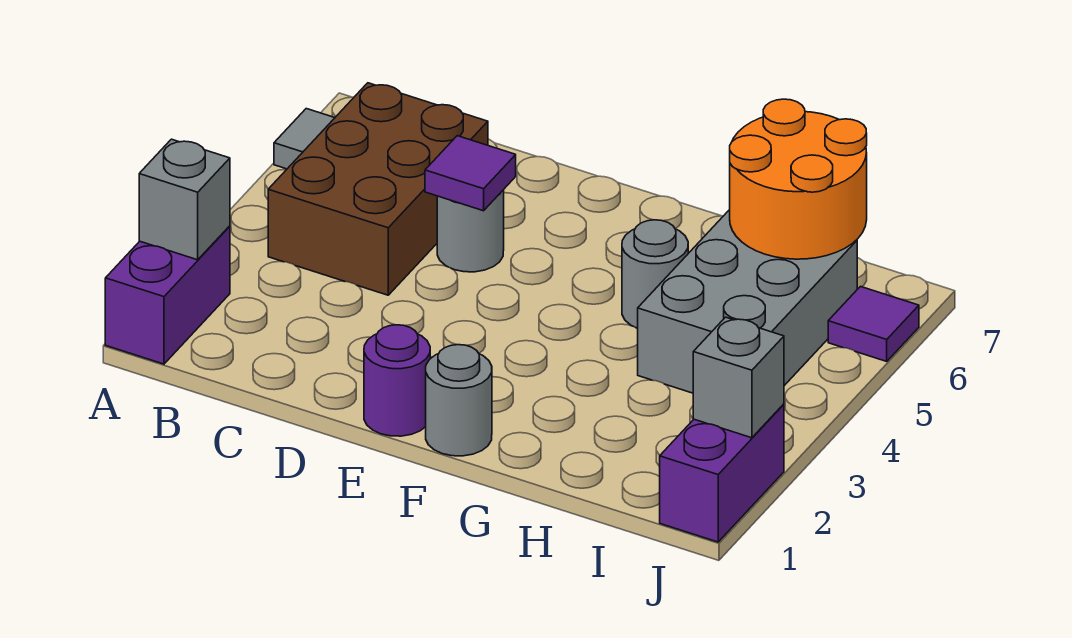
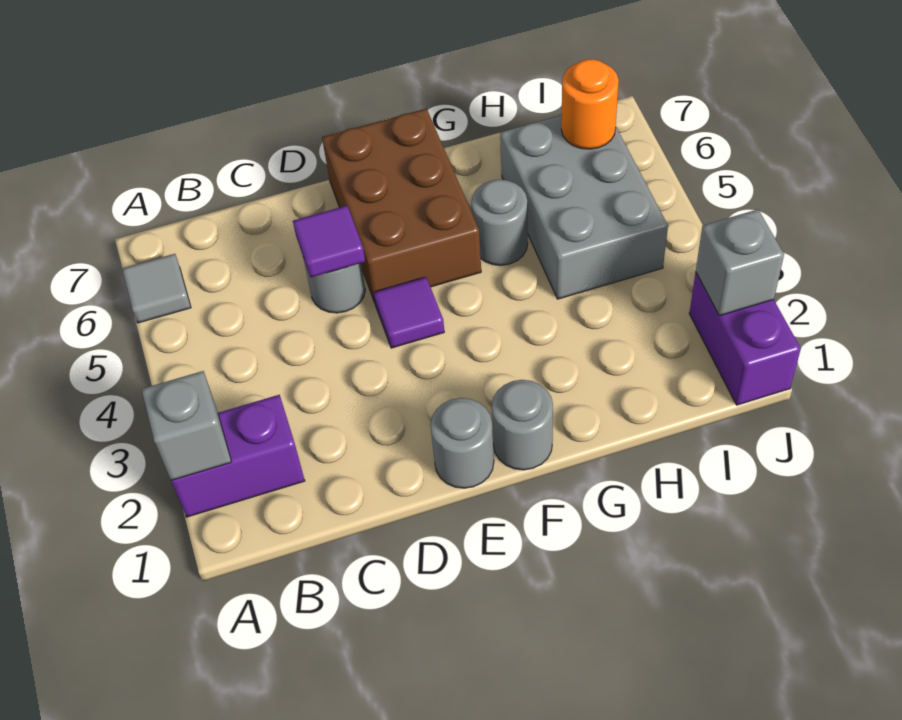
purple brick A1:A2 level 1 -> purple brick A2:B2 level 1
brown brick B4:C6 level 1 -> brown brick E5:F7 level 1
purple round brick E1 level 1 -> grey round brick E1 level 1
orange round brick H6:I7 level 2 -> orange round brick I6 level 2
purple tile J6 level 1 -> purple tile E4 level 1

